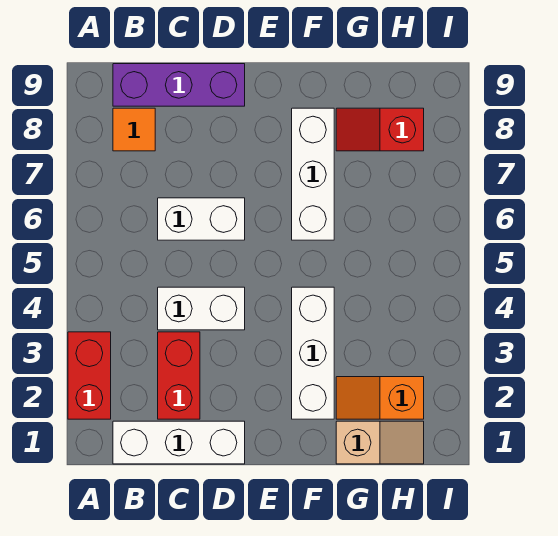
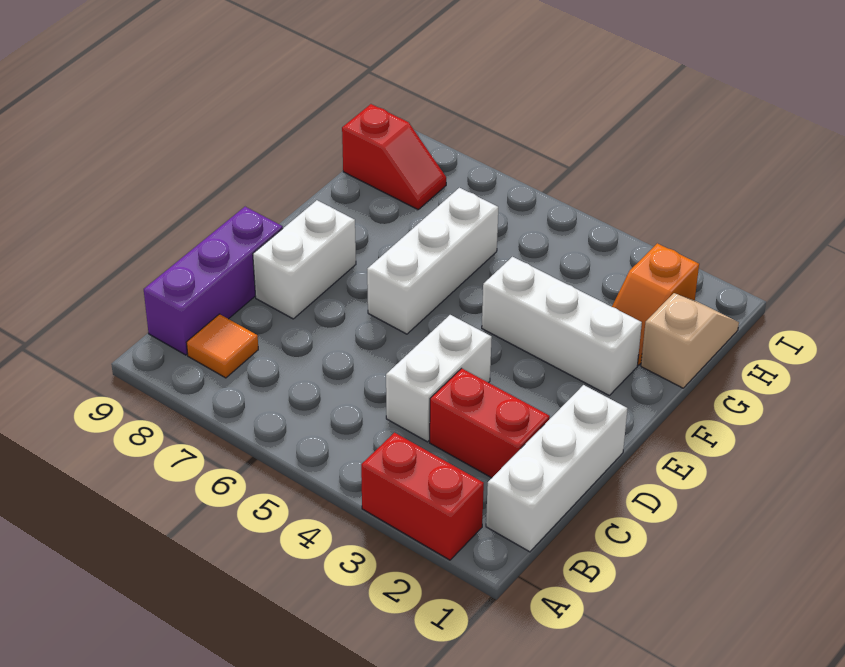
white brick C6:D6 level 1 -> white brick D8:E8 level 1
white brick F6:F8 level 1 -> white brick E6:G6 level 1
red slope G8:H8 level 1 top H -> red slope H8:H9 level 1 top 9

